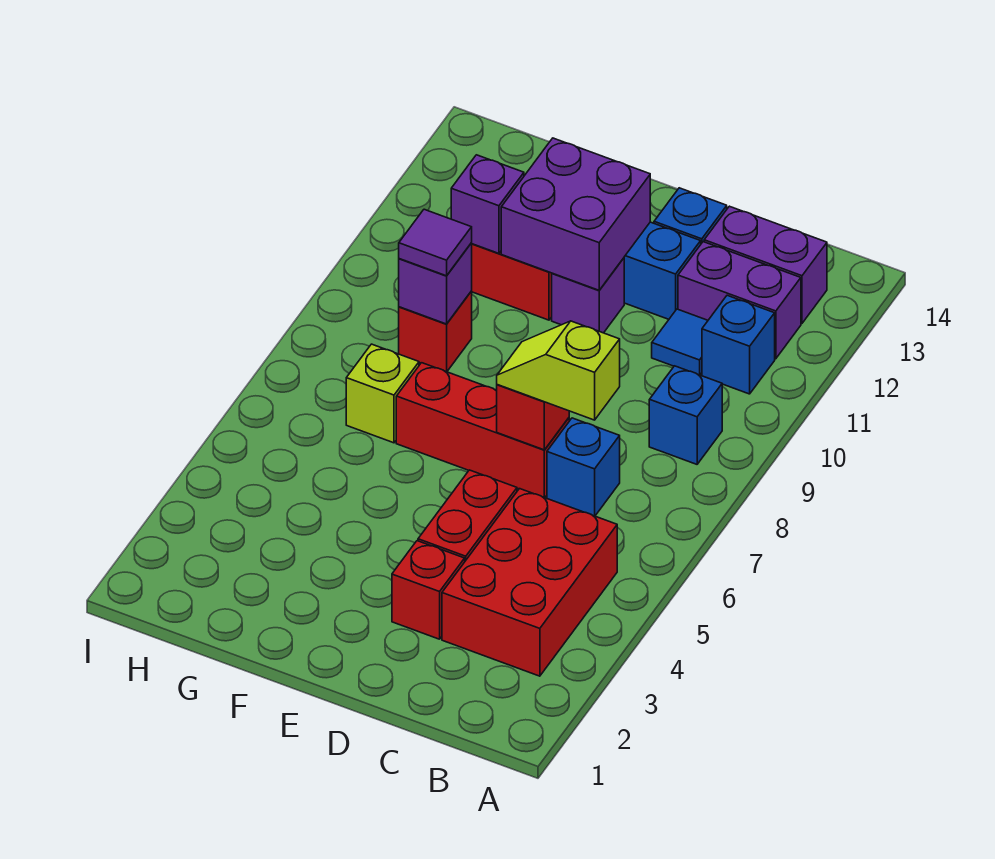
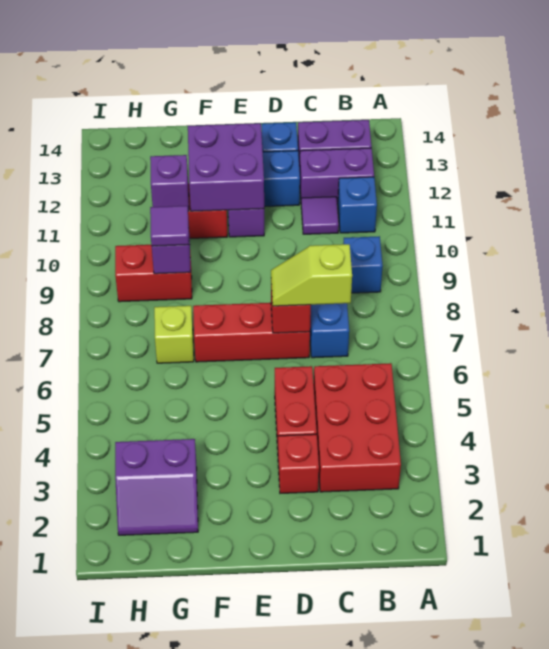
blue tile C11 level 1 -> purple tile C11 level 1
none -> purple slope G2:H3 level 1 top 3
red brick G9 level 1 -> red brick G9:H9 level 1

